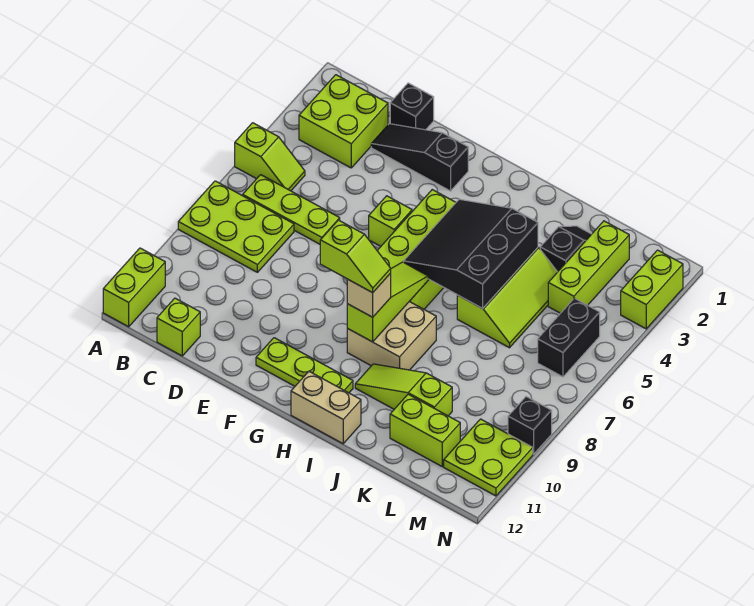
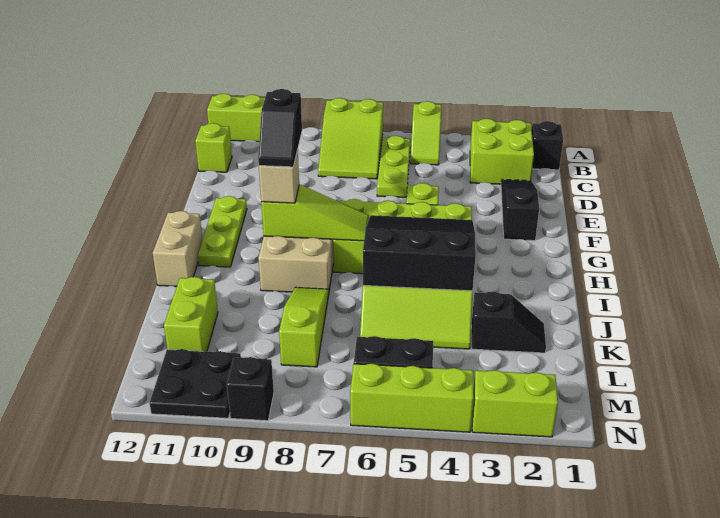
lime plate A7:C8 level 1 -> lime slope A7:C8 level 1 top A
black brick D1 level 1 -> black brick B1 level 1
lime slope G9:H9 level 4 top G -> black slope G9:H9 level 4 top G
lime slope I10:K10 level 1 top K -> lime slope J8:L8 level 1 top L
lime brick L2:L4 level 1 -> lime brick N4:N6 level 1
lime plate M10:N11 level 1 -> black plate M10:N11 level 1

